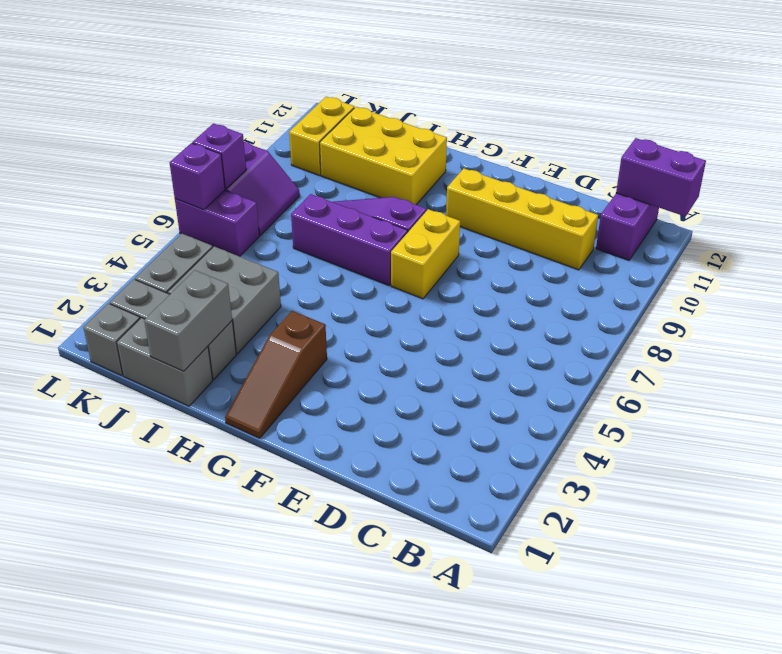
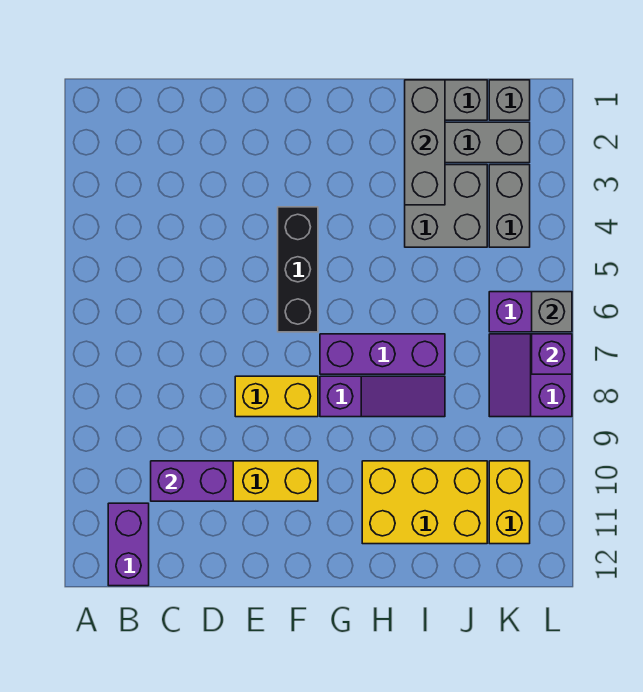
purple brick A12:B12 level 2 -> purple brick C10:D10 level 2
none -> black brick F4:F6 level 1
yellow brick F7:F8 level 1 -> yellow brick E8:F8 level 1
brown slope G1:G3 level 1 top 3 -> none
grey brick I1:I2 level 2 -> grey brick I1:I3 level 2
purple brick L6 level 2 -> grey brick L6 level 2

